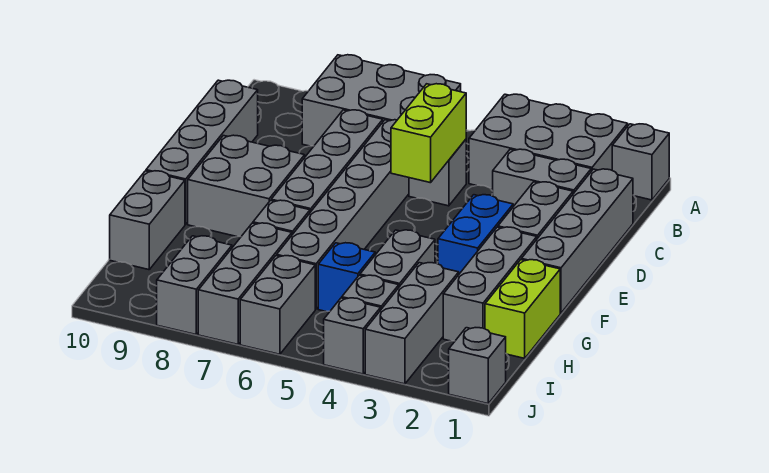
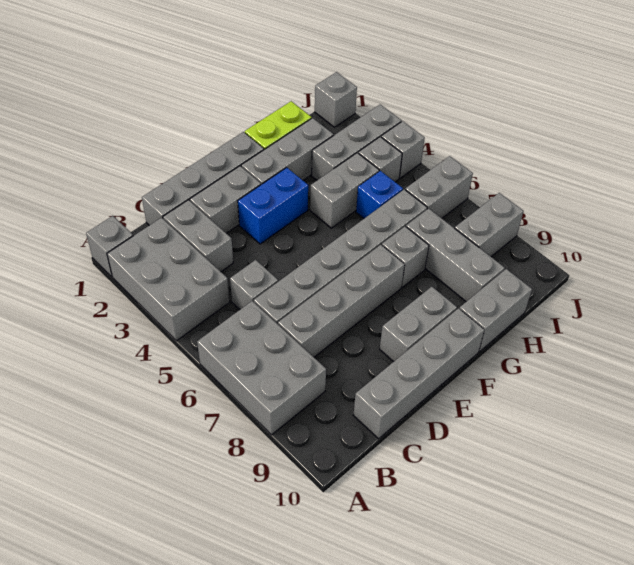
lime brick C5:D5 level 2 -> none
grey brick E8:F9 level 1 -> grey brick E9:F9 level 1
grey brick H7:J7 level 1 -> grey brick H7:H9 level 1

